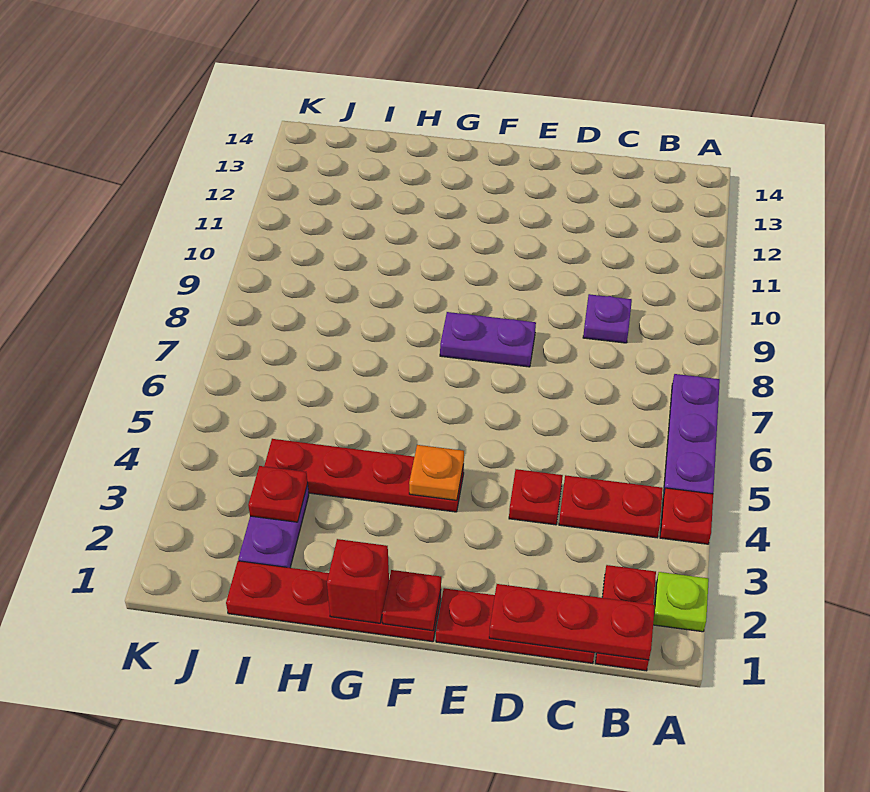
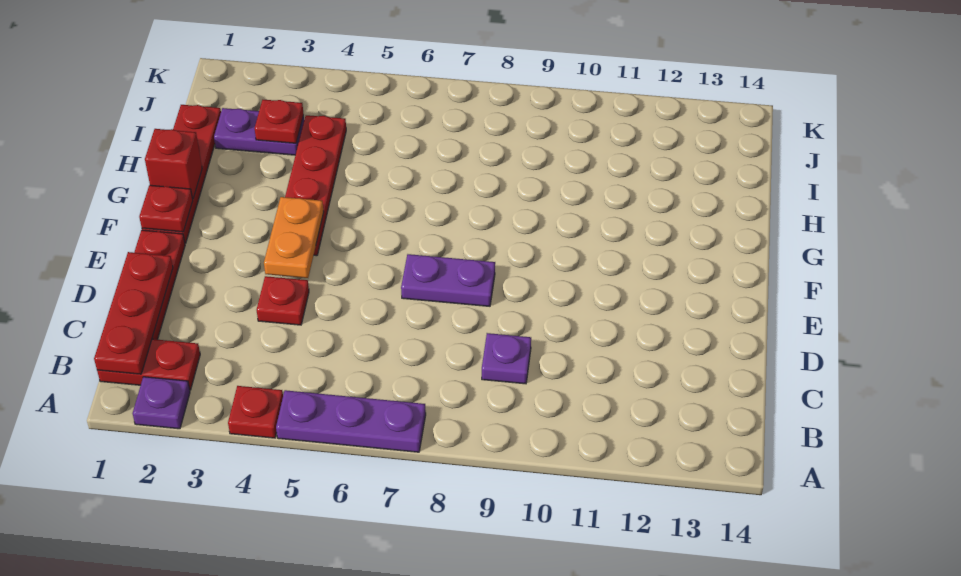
lime plate A2 level 1 -> purple plate A2 level 1
red plate B4:C4 level 1 -> none
purple plate E8:F8 level 1 -> purple plate E7:E8 level 1
orange plate F4 level 2 -> orange plate E4:F4 level 2

